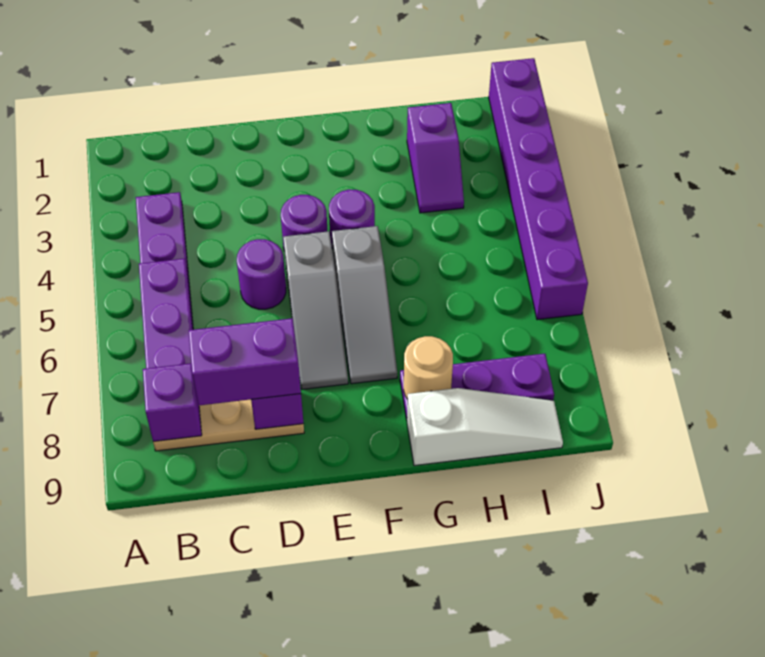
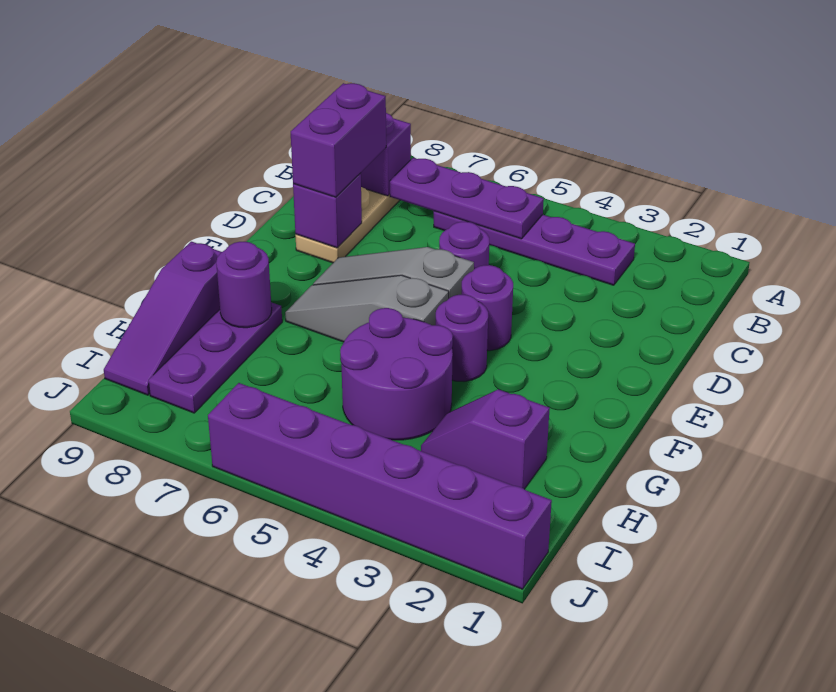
none -> purple round brick G4:H5 level 1
tan round brick G8 level 2 -> purple round brick G8 level 2
white slope G9:I9 level 1 top G -> purple slope G9:I9 level 1 top G

